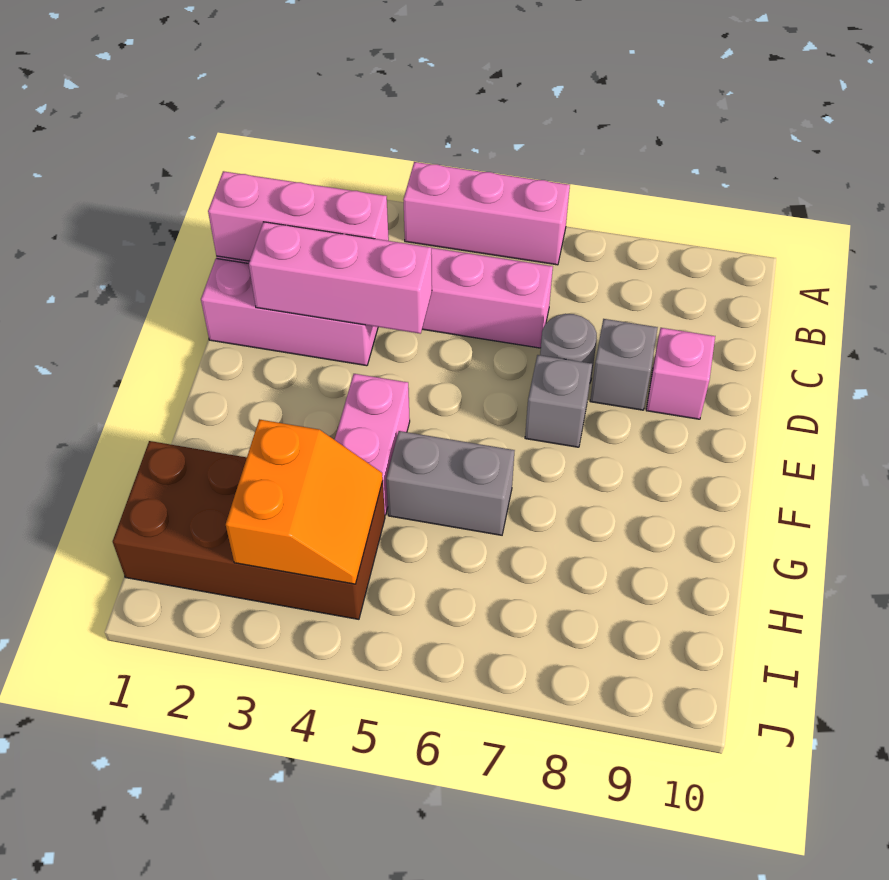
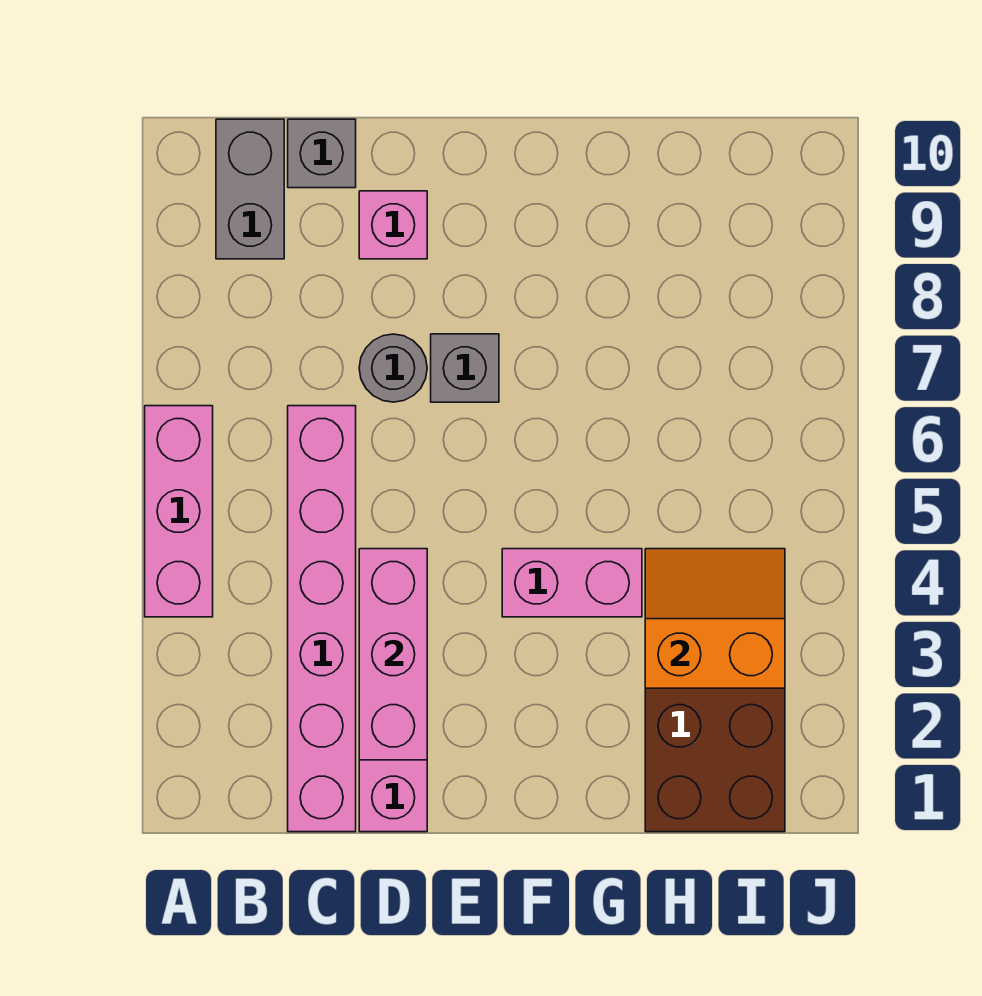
pink brick C1:C3 level 2 -> none
grey brick D8 level 1 -> grey brick C10 level 1
grey brick G5:G6 level 1 -> grey brick B9:B10 level 1

